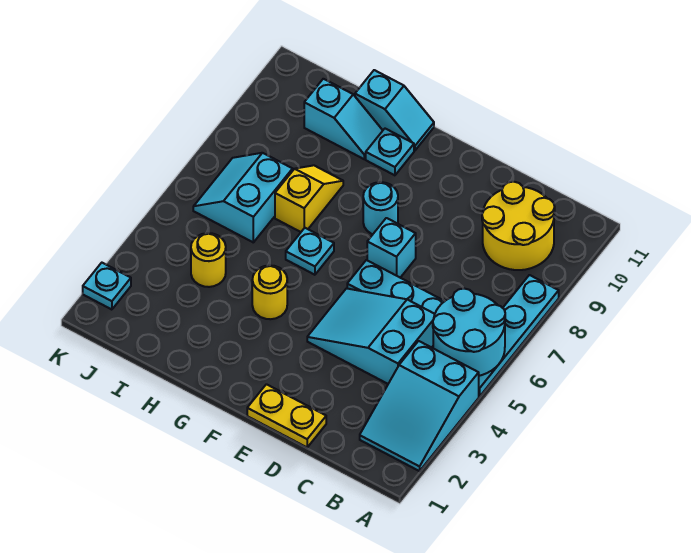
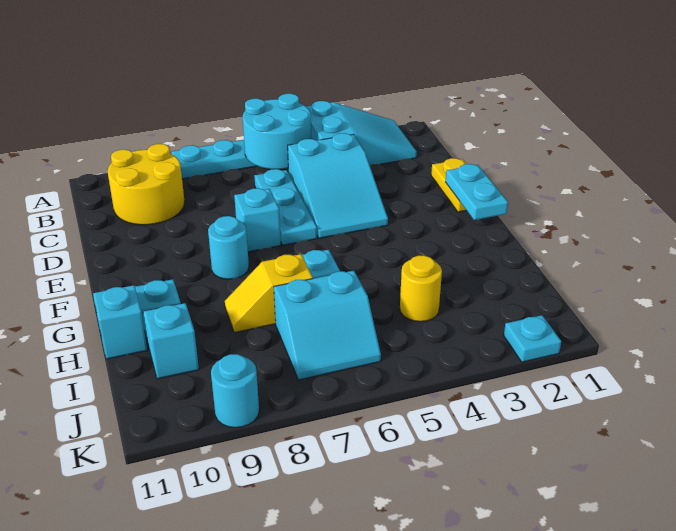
none -> cyan plate E1:F1 level 2
yellow round brick G4 level 1 -> none
none -> cyan round brick K9 level 1

